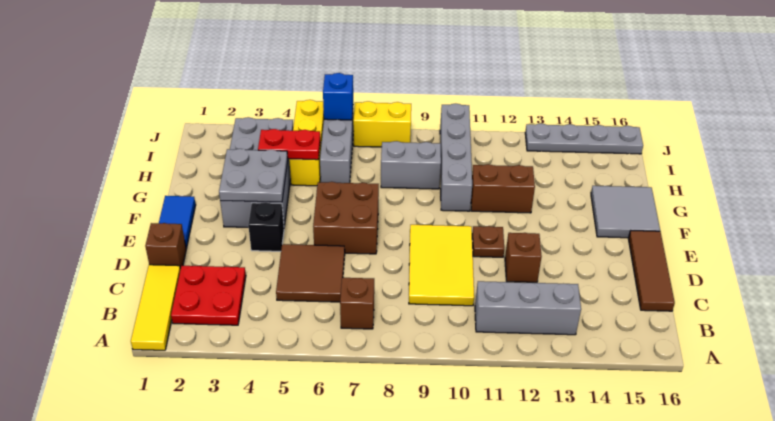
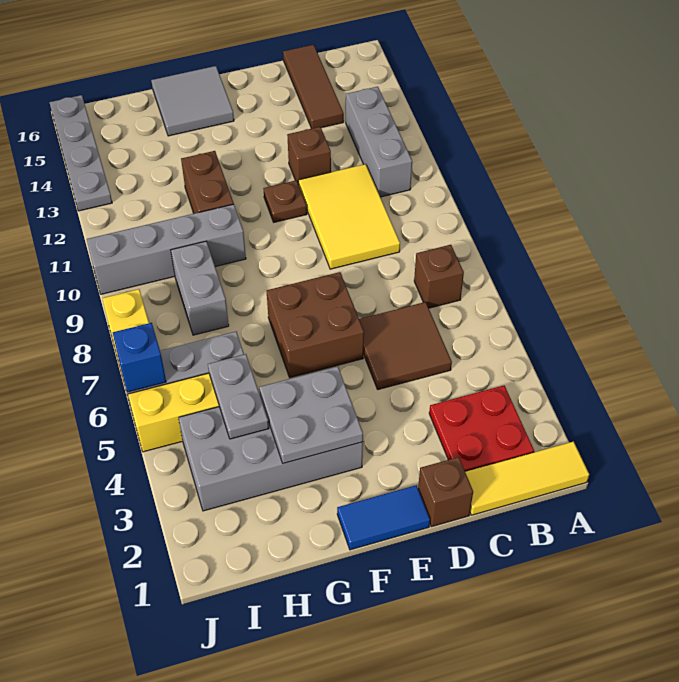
yellow tile C9:E10 level 1 -> yellow tile C9:D11 level 1
brown tile C16:E16 level 1 -> brown tile C14:C16 level 1
black brick E4 level 1 -> none
red plate H4:H5 level 2 -> grey plate H4:H5 level 2

